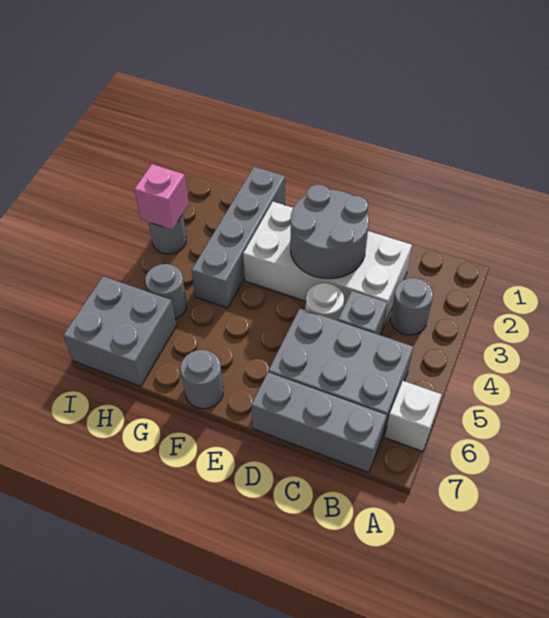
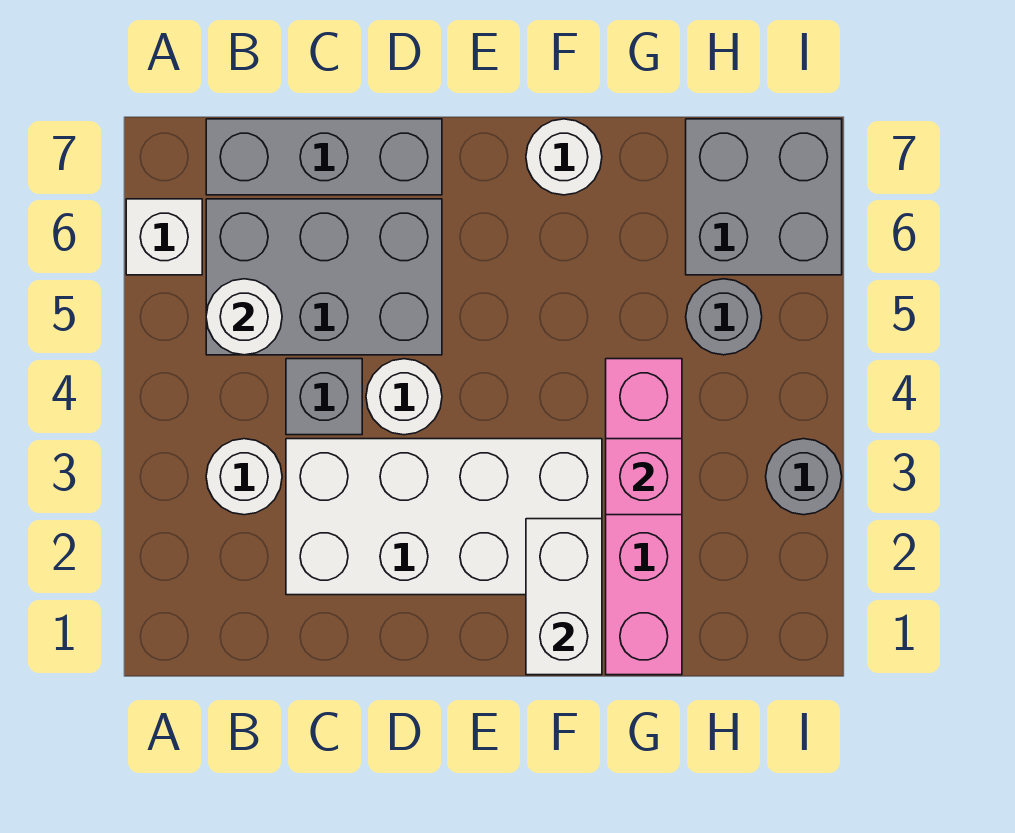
grey round brick B3 level 1 -> white round brick B3 level 1
none -> white round brick B5 level 2
grey round brick D2:E3 level 2 -> none
none -> white brick F1:F2 level 2
grey round brick F7 level 1 -> white round brick F7 level 1
grey brick G1:G4 level 1 -> pink brick G1:G4 level 1
pink brick I3 level 2 -> pink brick G3 level 2

